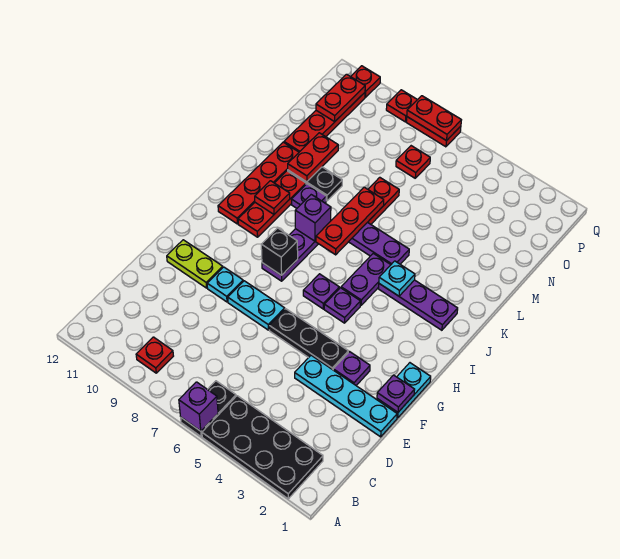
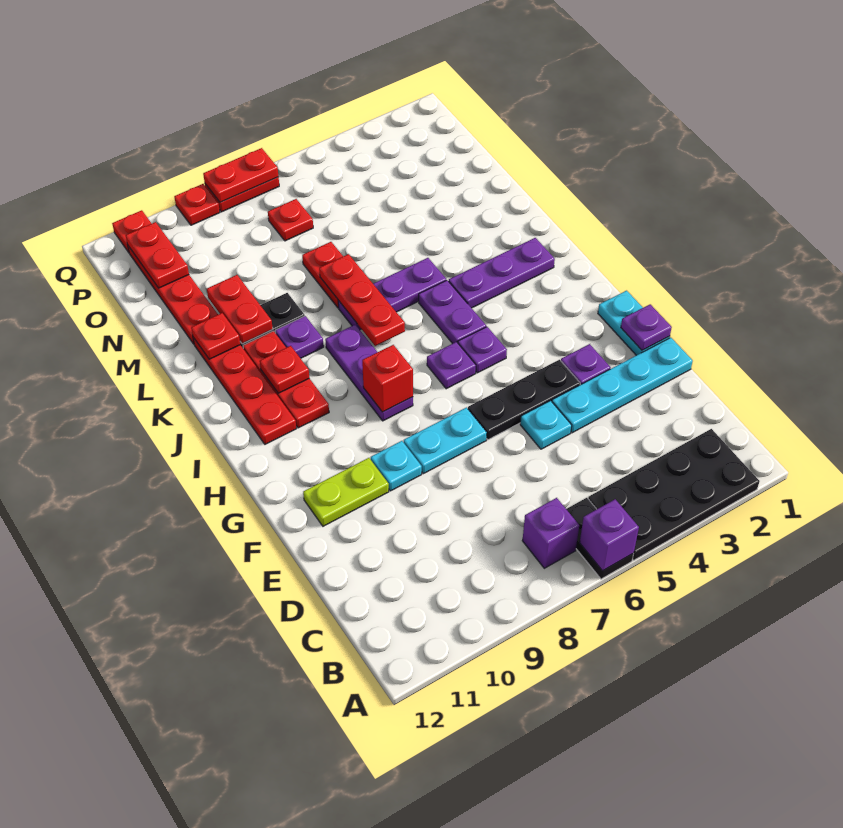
red plate B9 level 1 -> red plate L11 level 2
black brick H8 level 2 -> red brick H8 level 2
cyan plate J4 level 2 -> cyan plate E5 level 1
purple brick J8 level 2 -> purple brick B7 level 1

